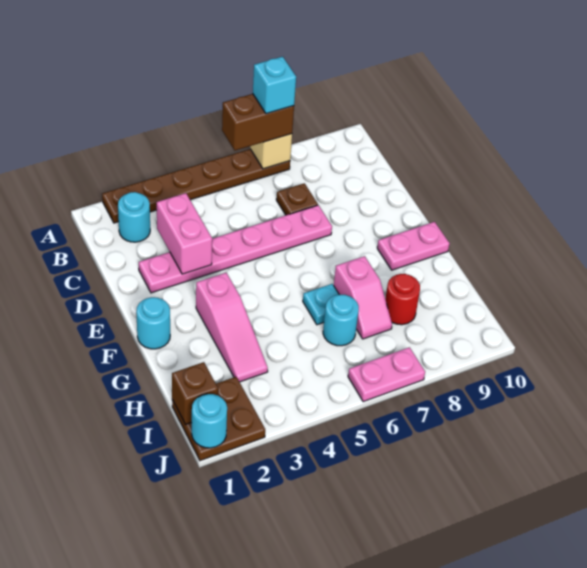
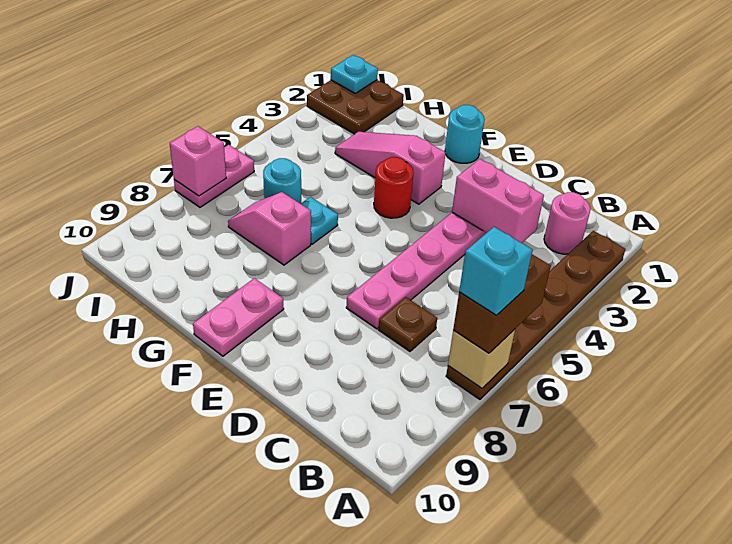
cyan round brick B2 level 1 -> pink round brick B2 level 1
red round brick H8 level 1 -> red round brick F4 level 1
brown brick I1 level 2 -> none
cyan round brick J1 level 2 -> cyan plate J1 level 2
none -> pink brick J7 level 2

